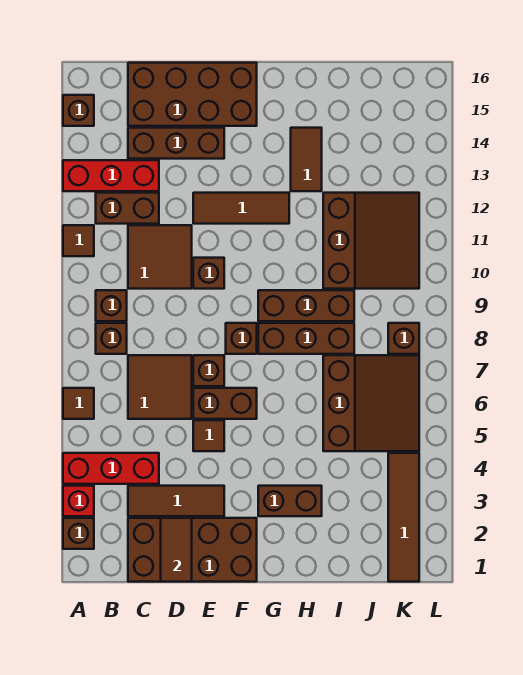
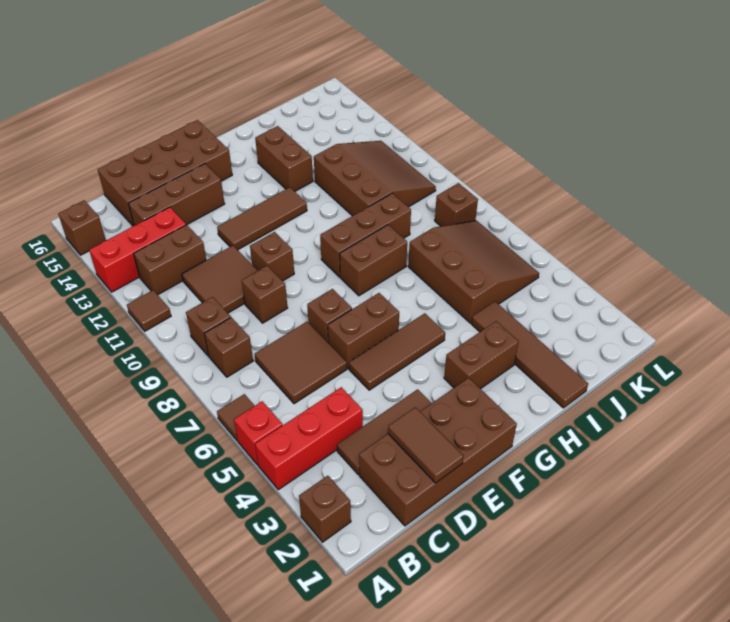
red brick A3 level 1 -> red brick A5 level 1
brown tile E5 level 1 -> brown tile E5:G5 level 1
brown brick F8 level 1 -> brown brick D9 level 1
brown brick G8:I8 level 1 -> brown brick G8:H8 level 1
brown tile H13:H14 level 1 -> brown brick H13:H14 level 1
brown tile K1:K4 level 1 -> brown tile I1:I4 level 1

